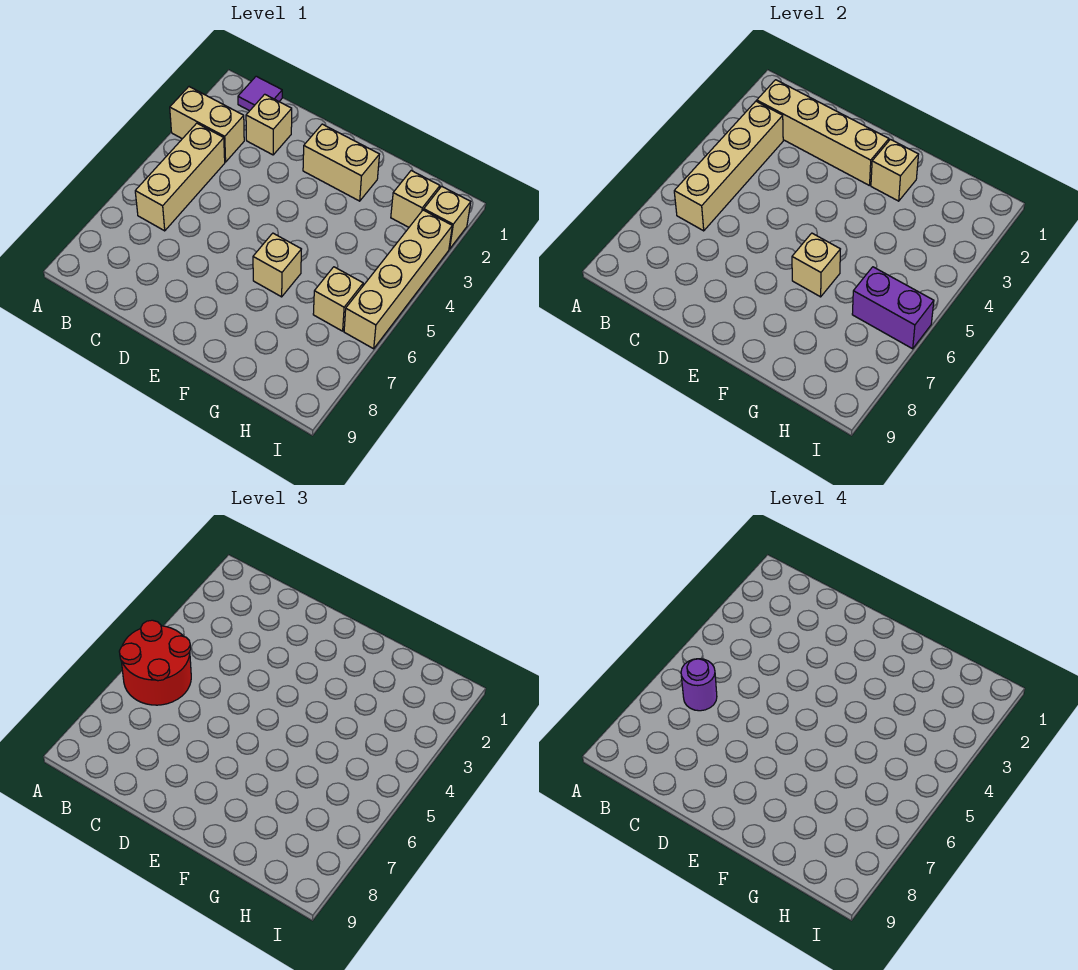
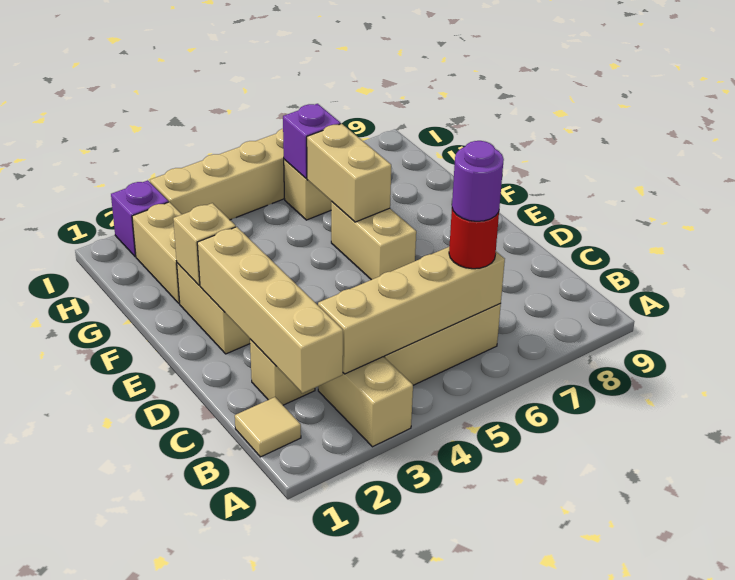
red round brick A5:B6 level 3 -> red round brick B6 level 3
purple tile B1 level 1 -> tan tile B1 level 1
tan brick F6 level 1 -> tan brick E6:F6 level 1
tan brick F6 level 2 -> tan brick F6:G6 level 2
tan brick H2 level 1 -> tan brick G2:H2 level 1
purple brick H6:I6 level 2 -> purple brick H6 level 2
tan brick I2 level 1 -> purple brick I2 level 1

